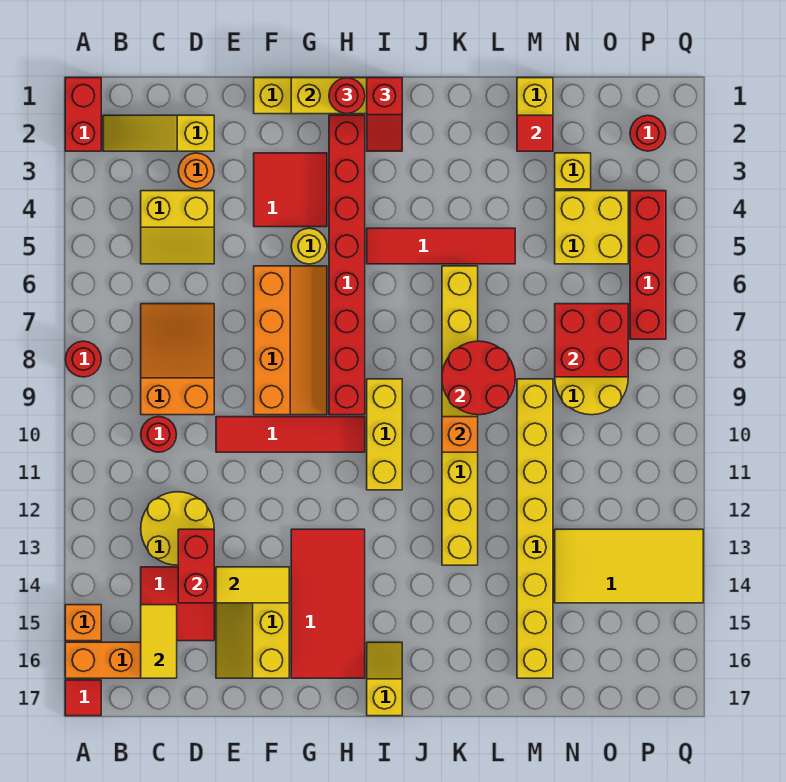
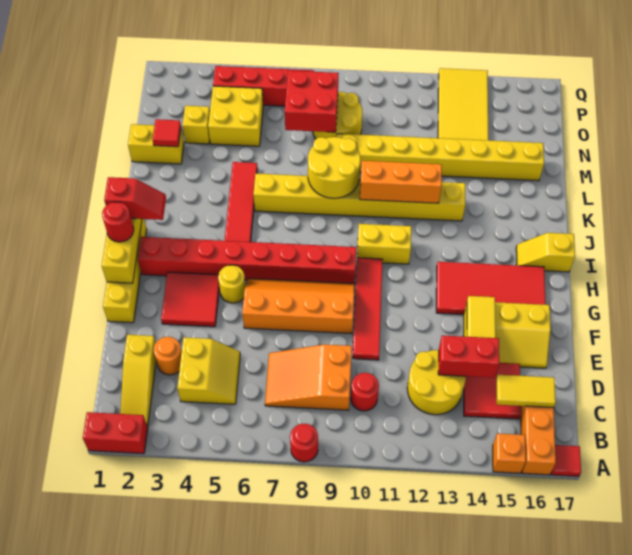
yellow brick I9:I11 level 1 -> yellow brick I10:I11 level 1
red round brick K8:L9 level 2 -> yellow round brick K8:L9 level 2
orange brick K10 level 2 -> orange brick K10:K12 level 2
red round brick P2 level 1 -> none

